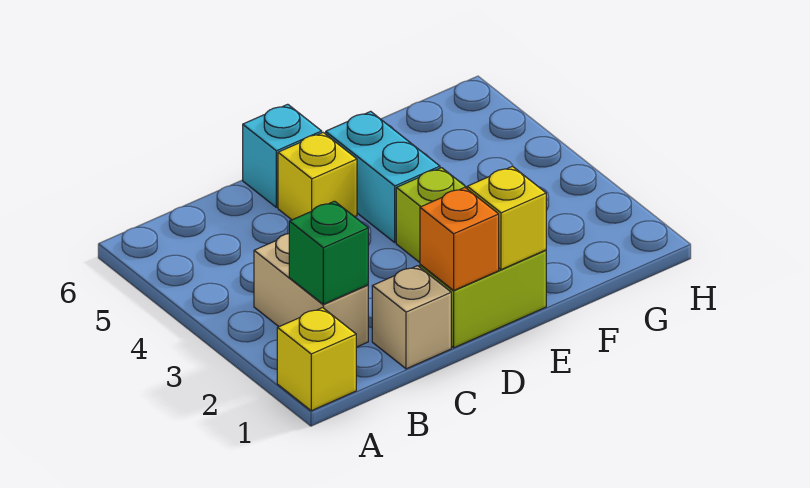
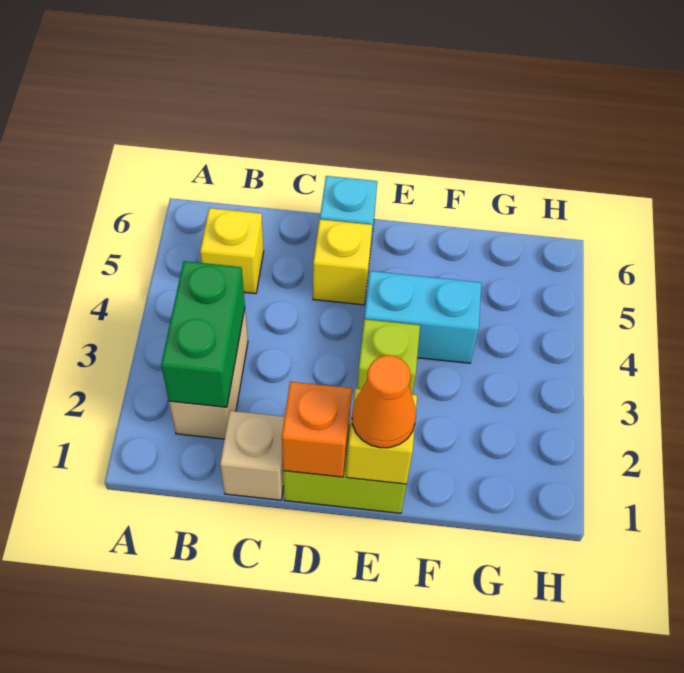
yellow brick A1 level 1 -> yellow brick B5 level 1
green brick B2 level 2 -> green brick B2:B3 level 2
none -> orange cone E1 level 3
cyan brick E4:E5 level 1 -> cyan brick E4:F4 level 1

